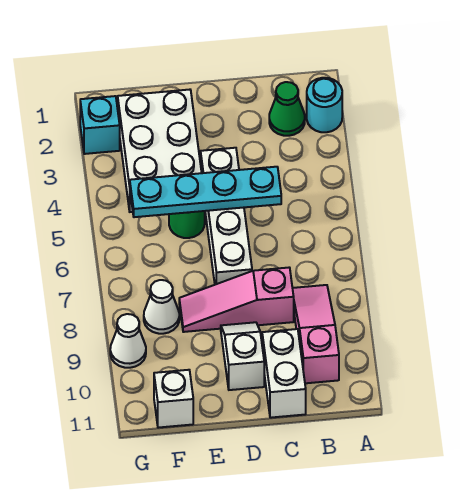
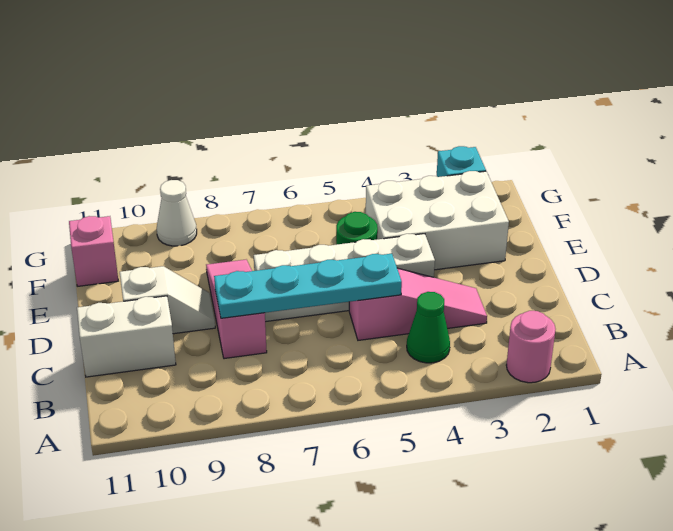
cyan round brick A2 level 1 -> pink round brick A2 level 1
green cone B2 level 1 -> green cone B4 level 1
pink slope B8:B10 level 1 top 10 -> pink slope C3:C5 level 1 top 5
cyan plate C5:F5 level 2 -> cyan plate C5:C8 level 2
white cone F8 level 1 -> none
white brick F11 level 1 -> pink brick F11 level 1

